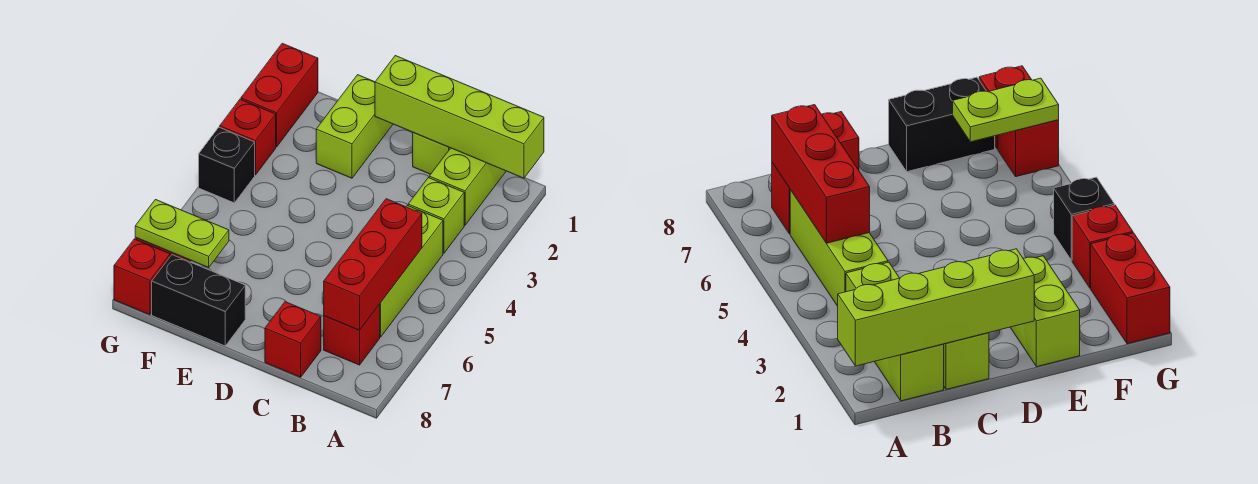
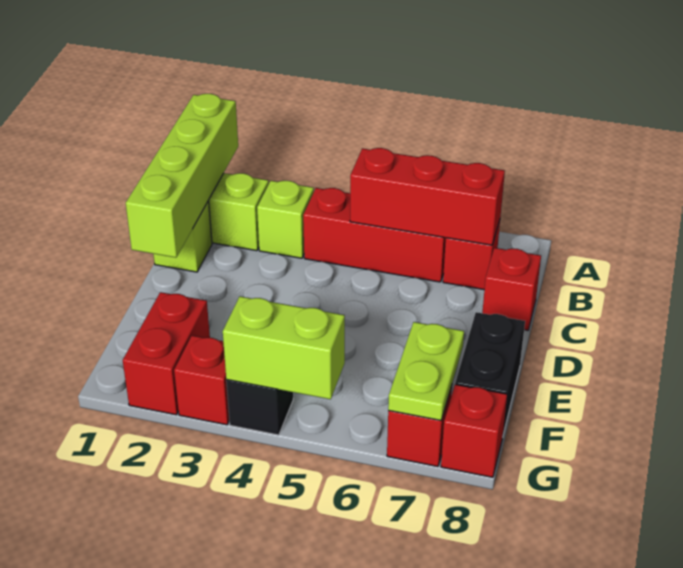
lime brick B4:B6 level 1 -> red brick B4:B6 level 1
lime brick E1:E2 level 1 -> lime brick G4:G5 level 2
red brick G1:G2 level 1 -> red brick F2:G2 level 1

